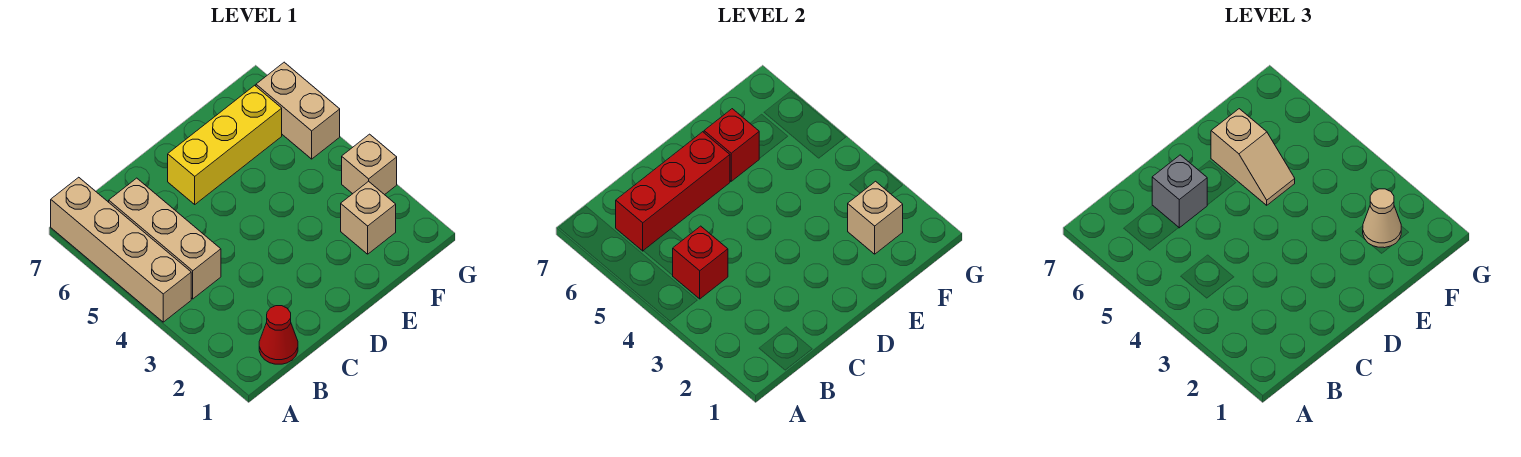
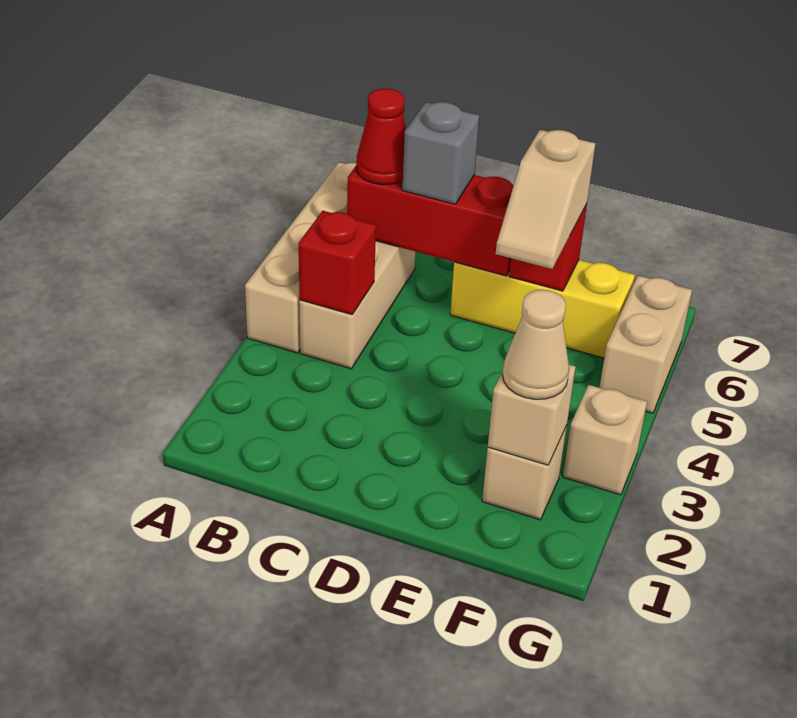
red cone B1 level 1 -> red cone B6 level 3

